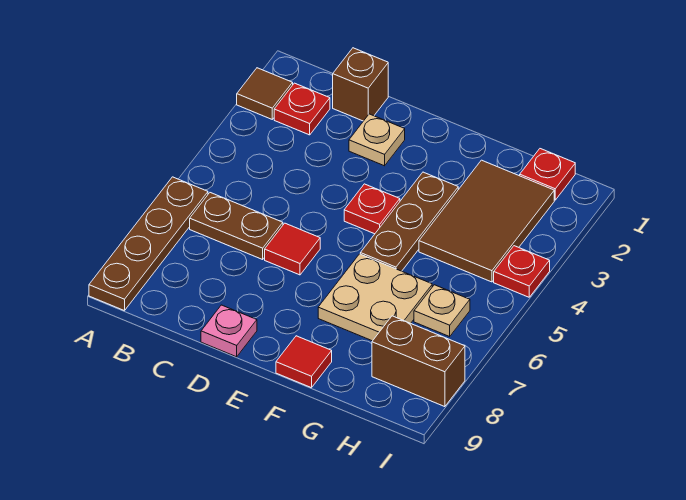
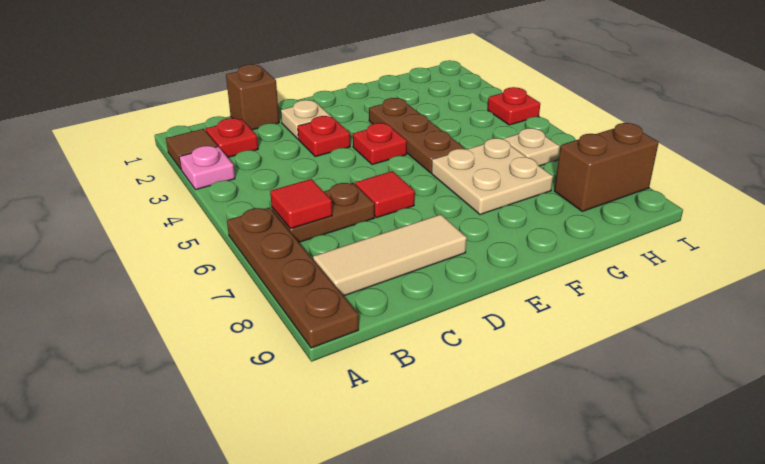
none -> tan tile B8:D8 level 1
pink plate D9 level 1 -> pink plate A3 level 1
red tile F9 level 1 -> red tile B6 level 2
brown tile G2:H4 level 1 -> none
red plate H1 level 1 -> red plate D3 level 1

